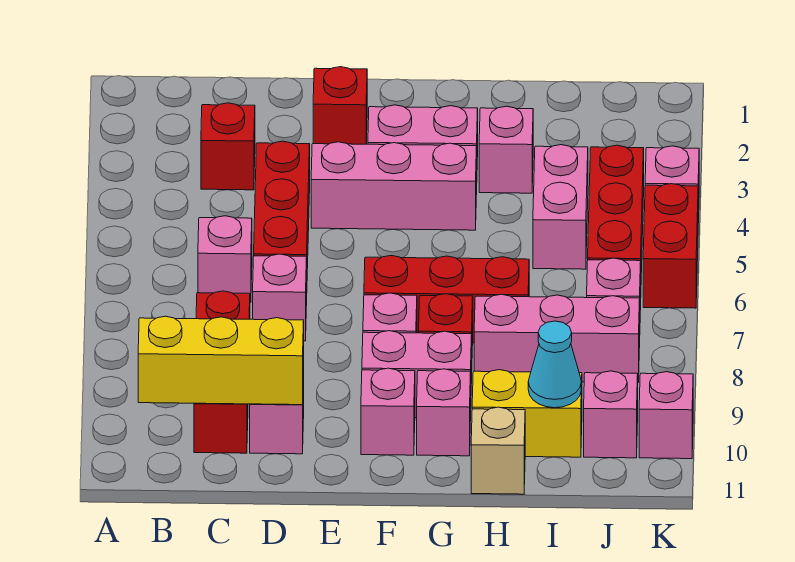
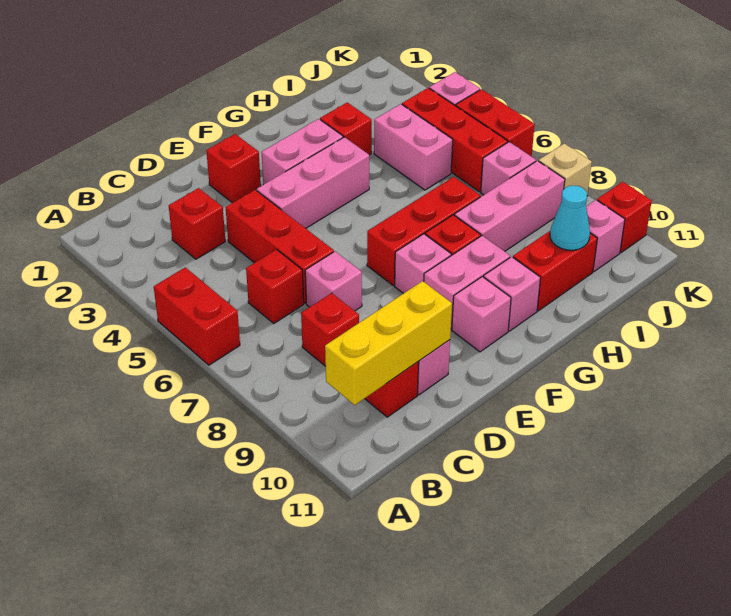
none -> red brick A5:A6 level 1
pink brick C6 level 1 -> red brick C6 level 1
pink brick H3 level 1 -> red brick H3 level 1
yellow brick H10:I10 level 1 -> red brick H10:I10 level 1
tan brick H11 level 1 -> tan brick K8 level 1
pink brick K10 level 1 -> red brick K10 level 1

